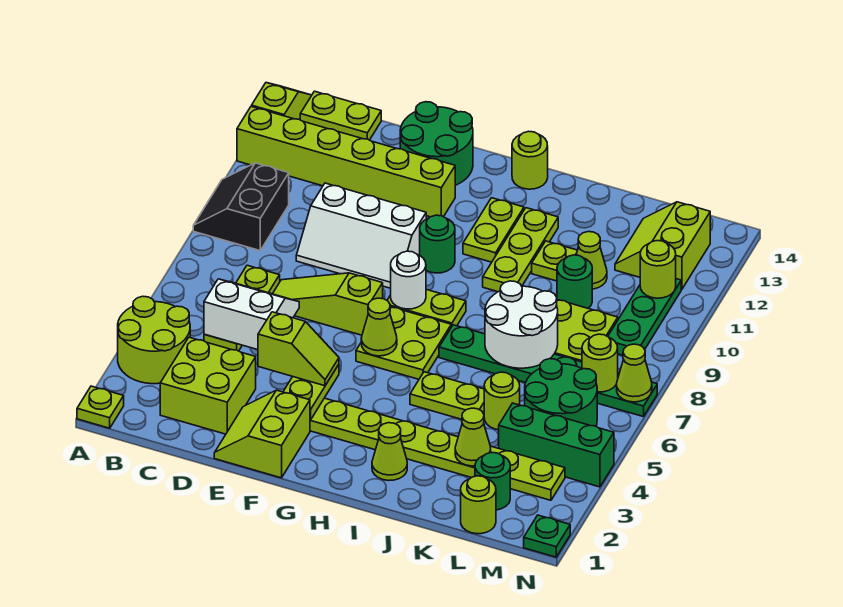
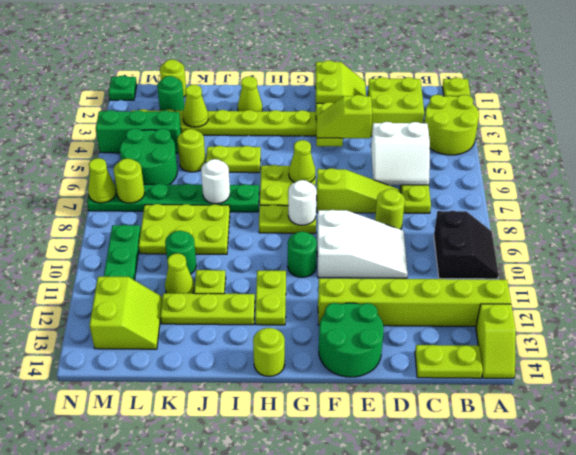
white slope D9:F10 level 1 top 10 -> white slope D9:F10 level 1 top F
lime plate I10:I12 level 1 -> lime plate I12:K12 level 1
white round brick J7:K8 level 2 -> white round brick J7 level 2
lime round brick M11 level 2 -> lime round brick D8 level 1

